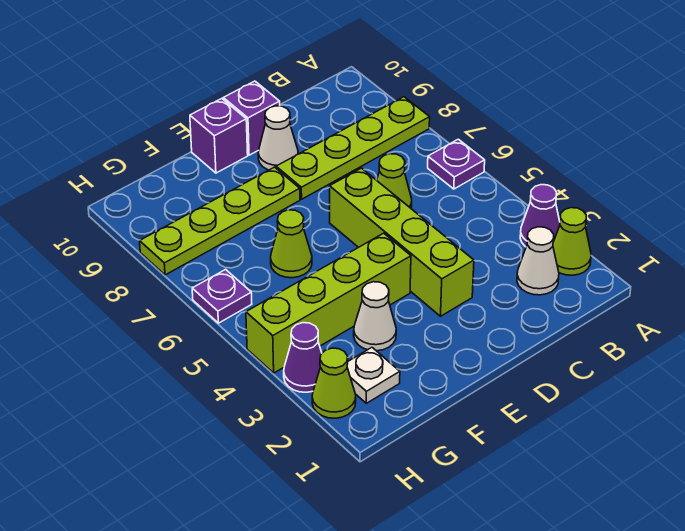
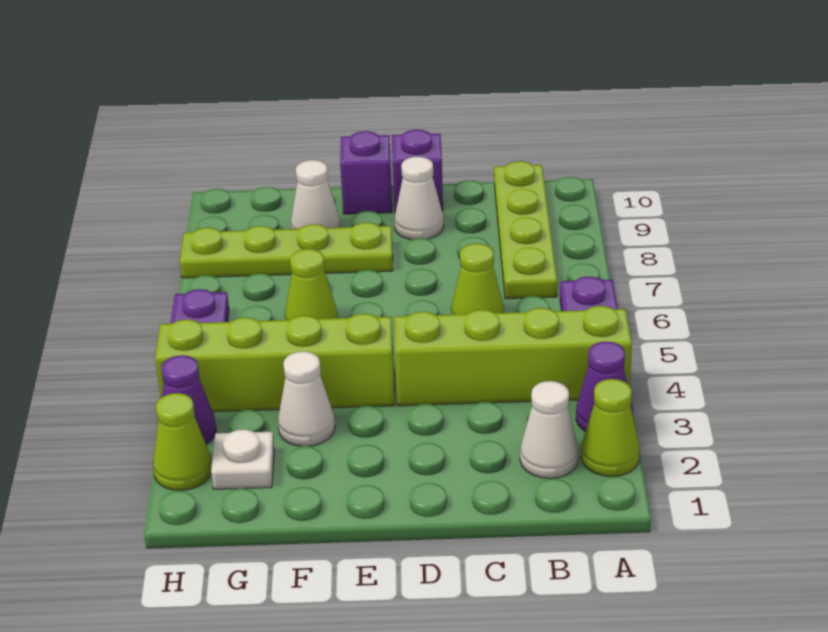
lime plate A8:D8 level 1 -> lime plate B7:B10 level 1
lime brick D3:D6 level 1 -> lime brick A4:D4 level 1
none -> white cone F9 level 1

